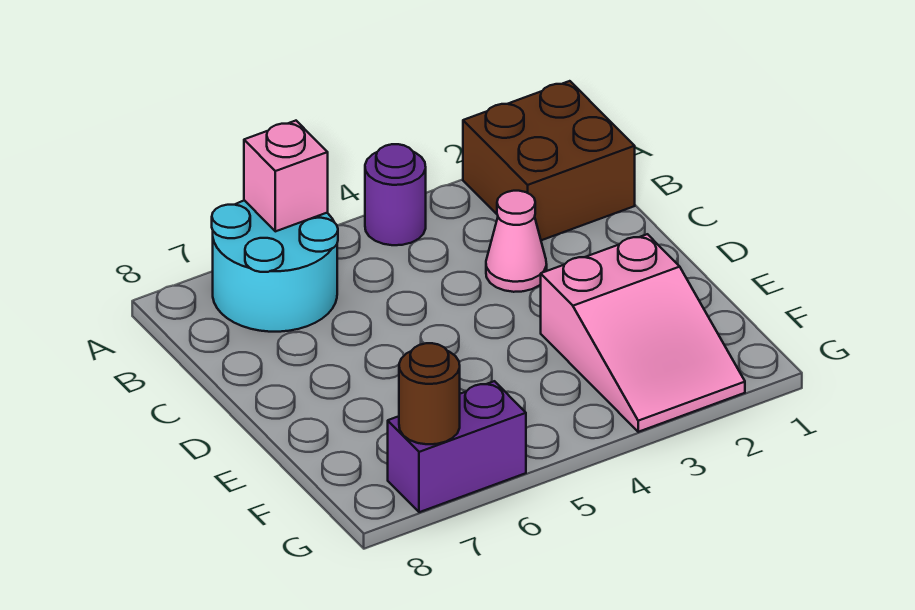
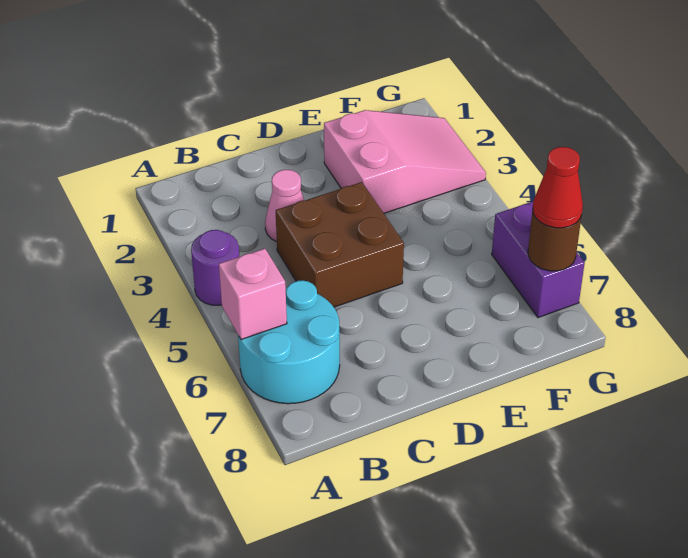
brown brick A1:B2 level 1 -> brown brick C4:D5 level 1
none -> red cone G7 level 3

